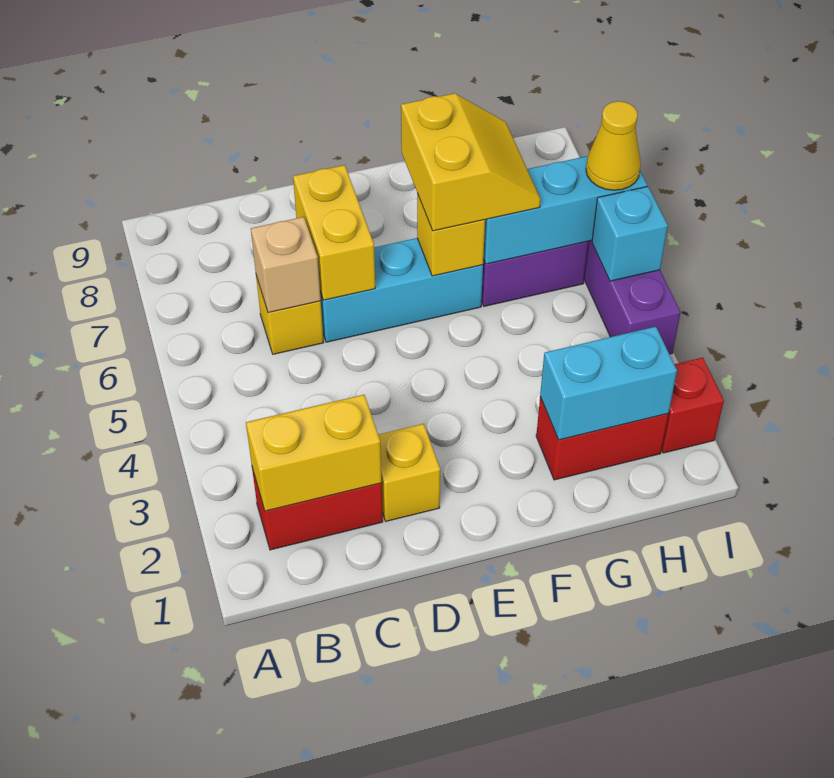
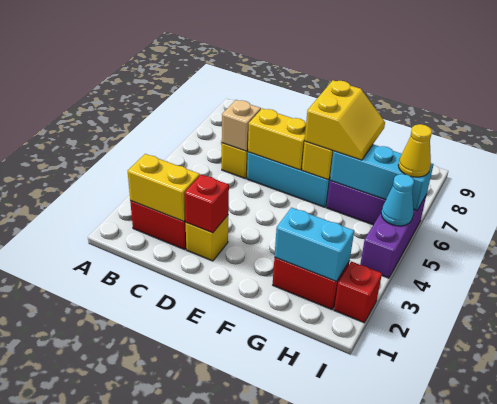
none -> red brick D2 level 2
yellow brick D6:D7 level 2 -> yellow brick D6:E6 level 2
cyan brick I5 level 2 -> cyan cone I5 level 2

